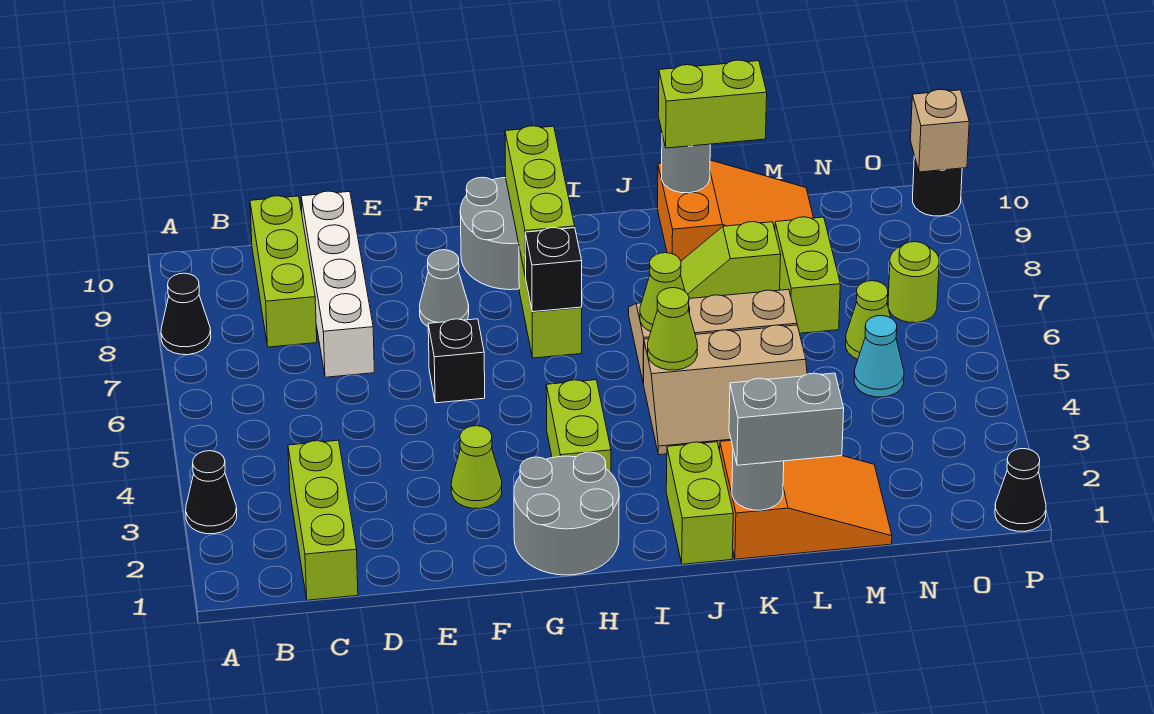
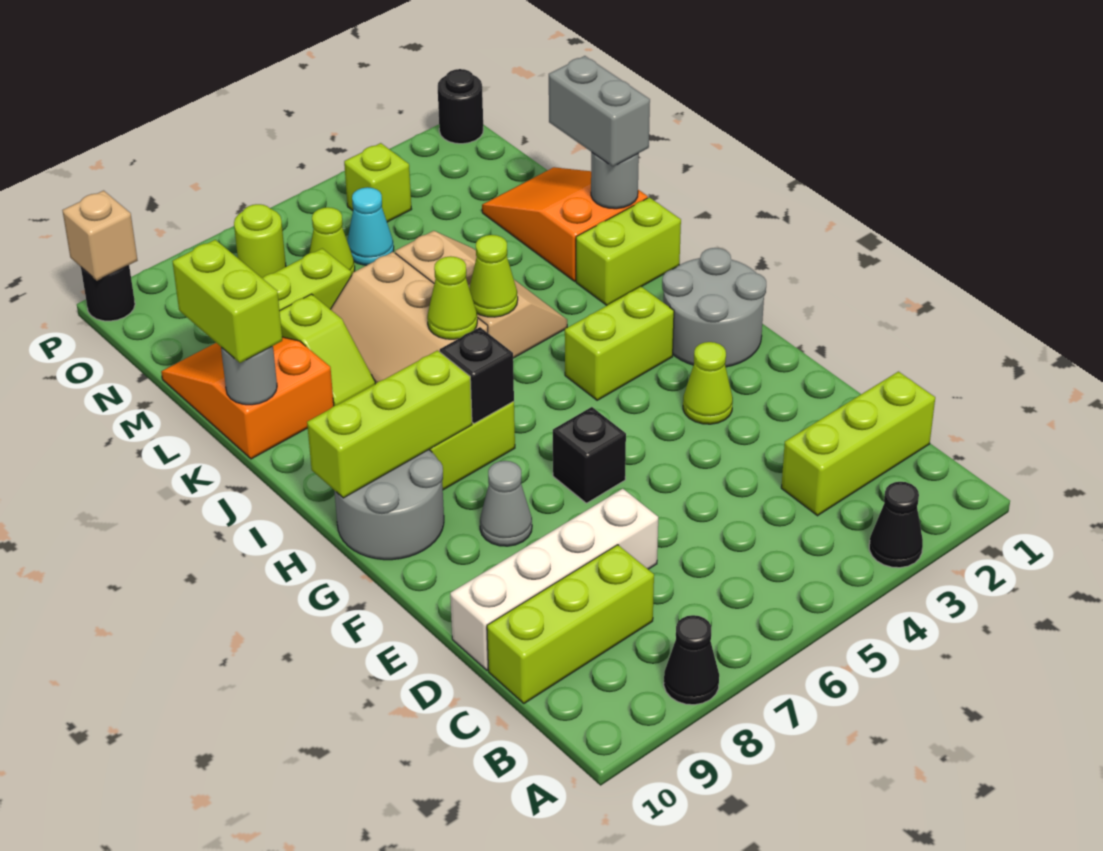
none -> lime brick O4 level 1
black cone P1 level 1 -> black round brick P1 level 1

